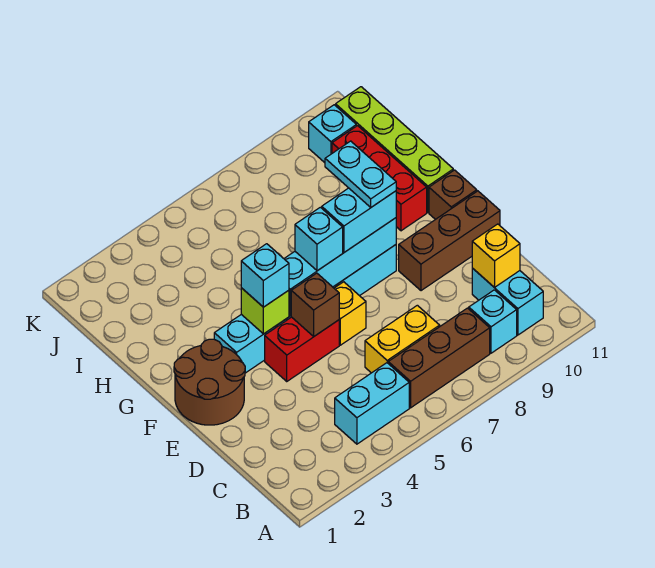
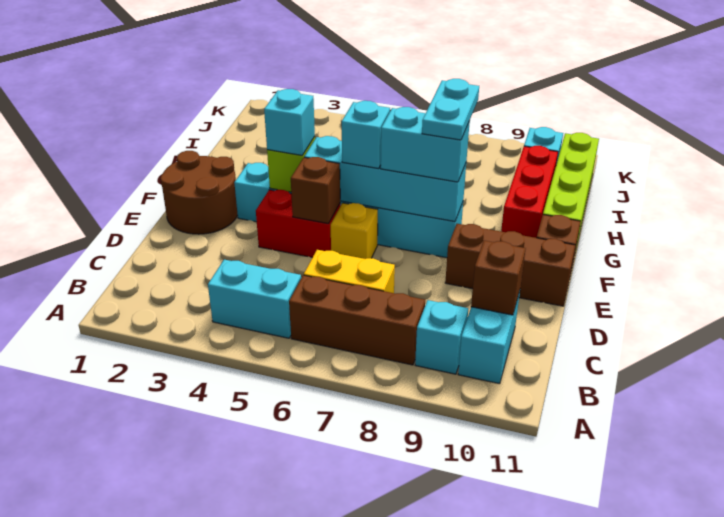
yellow brick C10 level 2 -> brown brick C10 level 2

